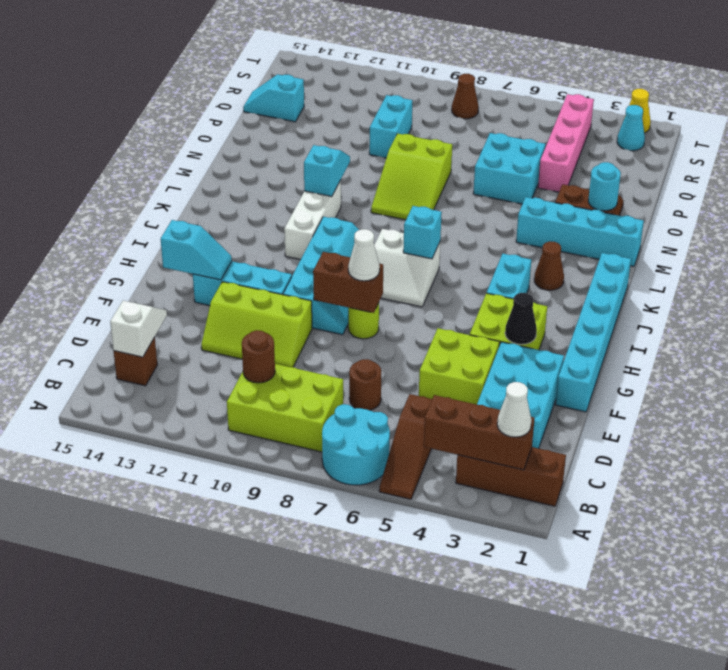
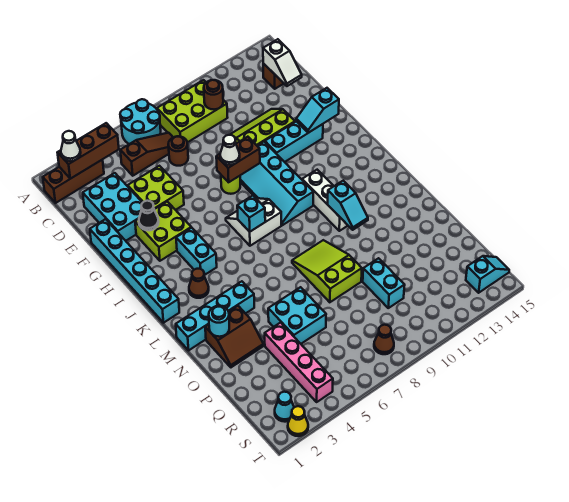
brown slope A5:C5 level 1 top C -> brown slope C5:C7 level 1 top 5
cyan slope Q14:Q15 level 1 top 14 -> cyan slope S14:S15 level 1 top 14

